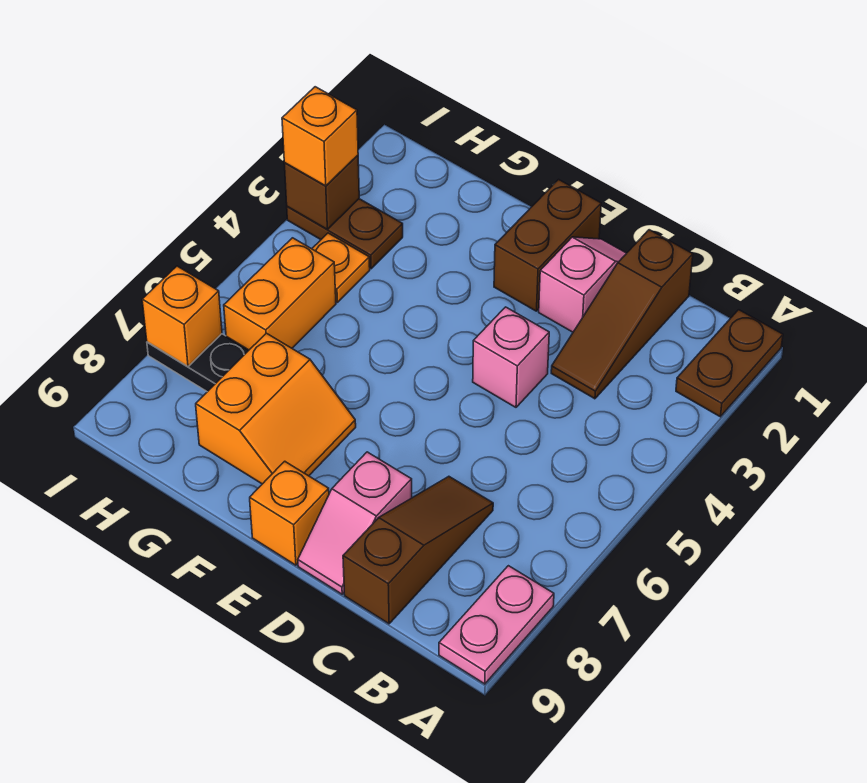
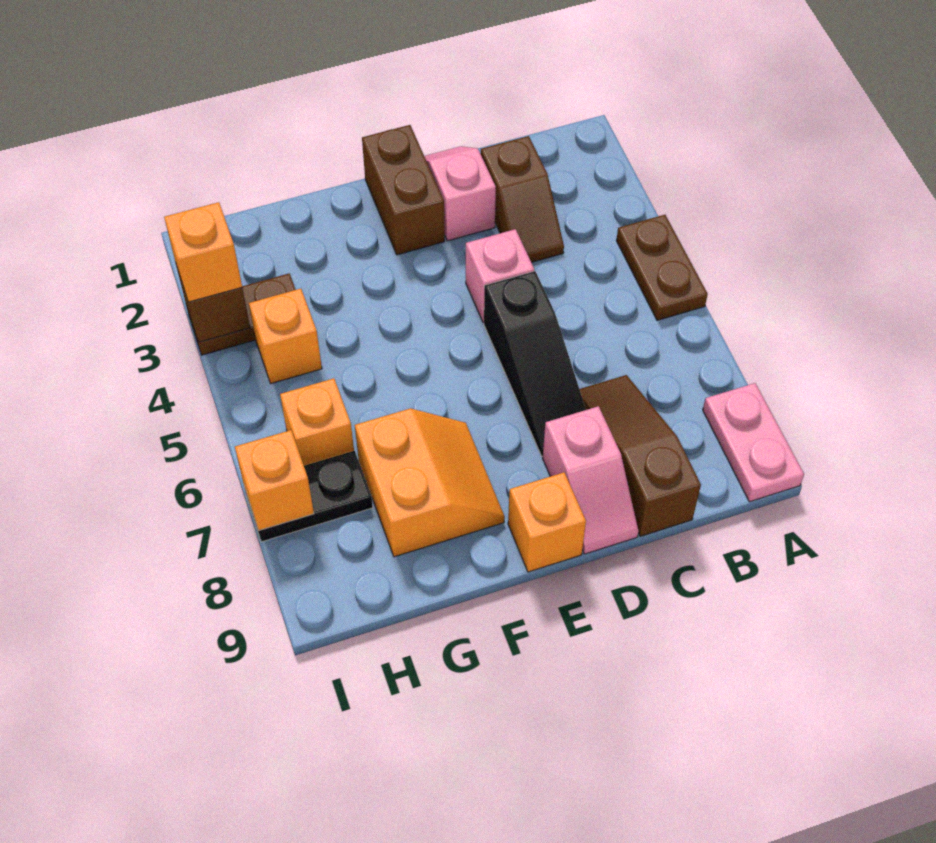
brown plate A1:A2 level 1 -> brown plate A4:A5 level 1
brown slope C1:C3 level 1 top 1 -> brown slope C2:C3 level 1 top 2
none -> black slope D5:D7 level 1 top 5
orange plate H4 level 1 -> orange brick H4 level 1
orange brick H5:H6 level 1 -> orange brick H6 level 1

